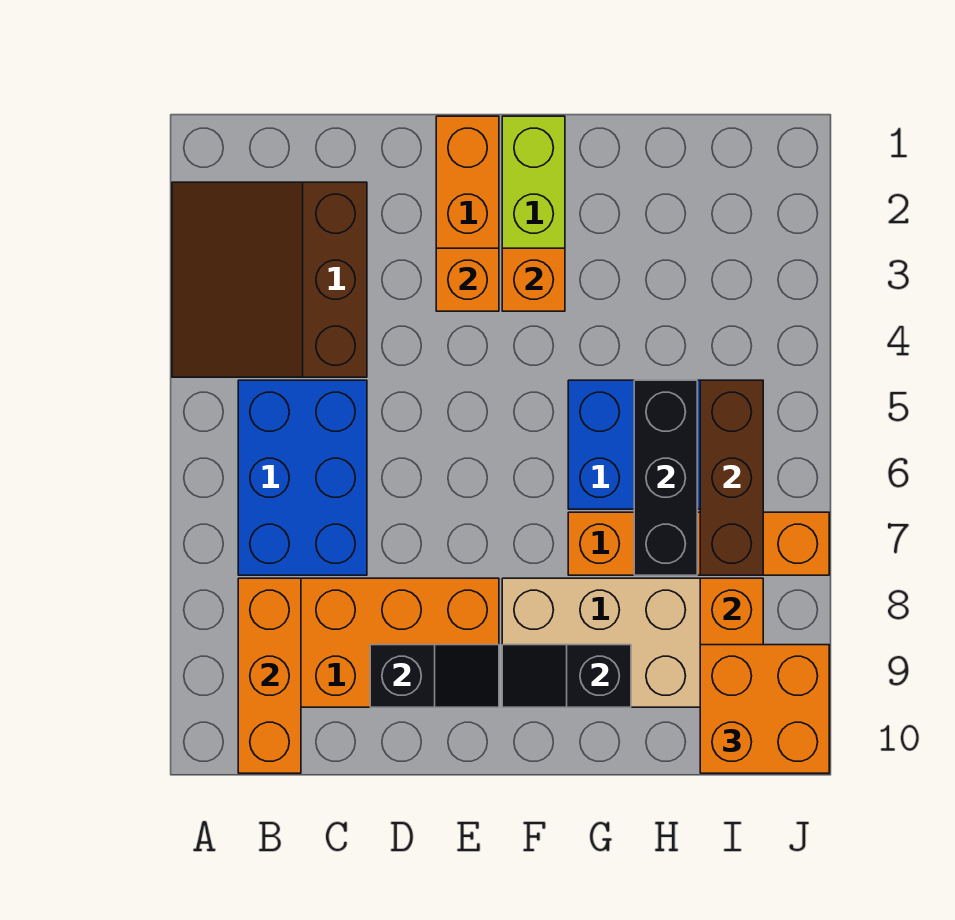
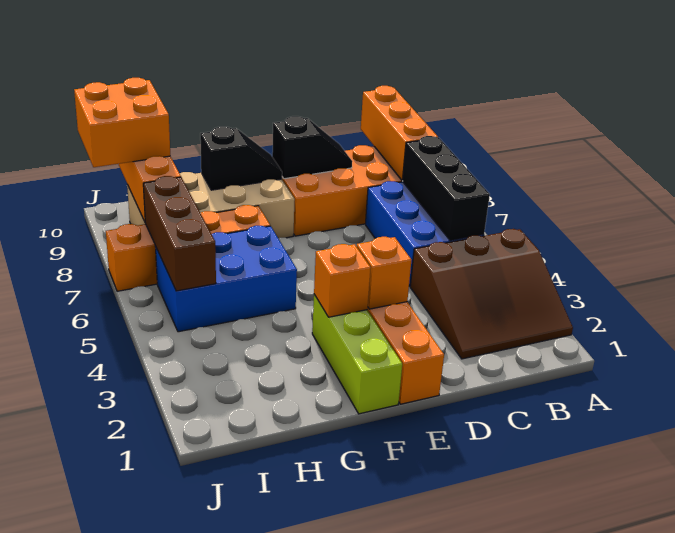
brown slope A2:C4 level 1 top C -> brown slope A2:C4 level 1 top 4
black slope D9:E9 level 2 top D -> black slope D9:E9 level 2 top E
black brick H5:H7 level 2 -> black brick B5:B7 level 2

